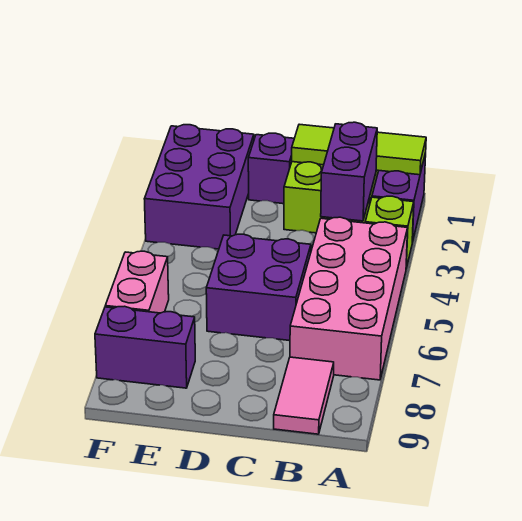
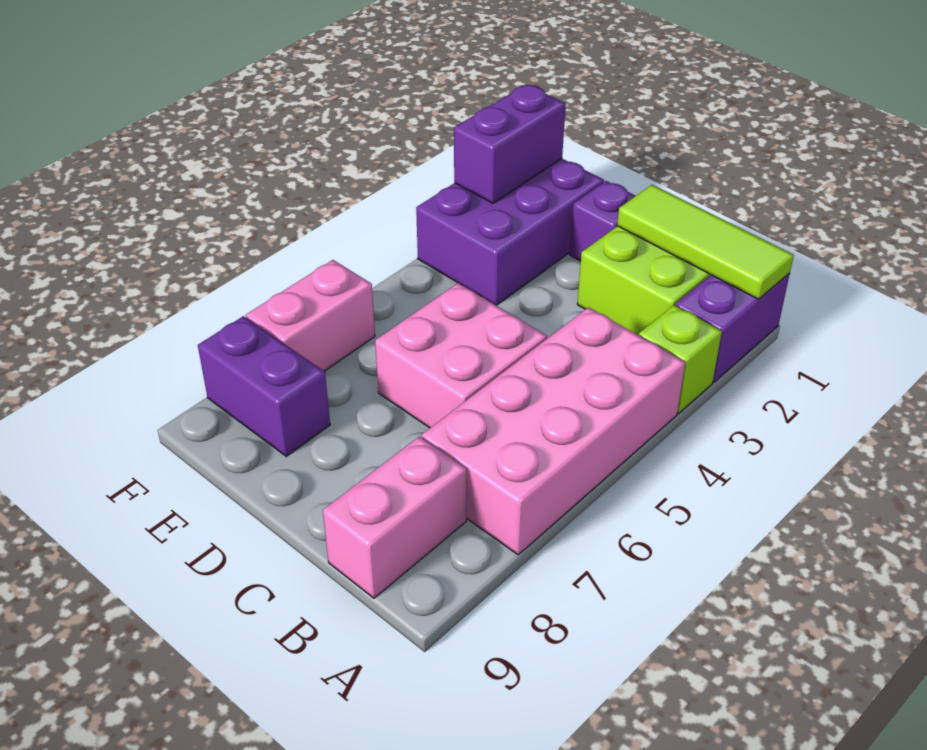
purple brick B2:B3 level 2 -> purple brick F1:F2 level 2
pink tile B8:B9 level 1 -> pink brick B8:B9 level 1
purple brick C5:D6 level 1 -> pink brick C5:D6 level 1

